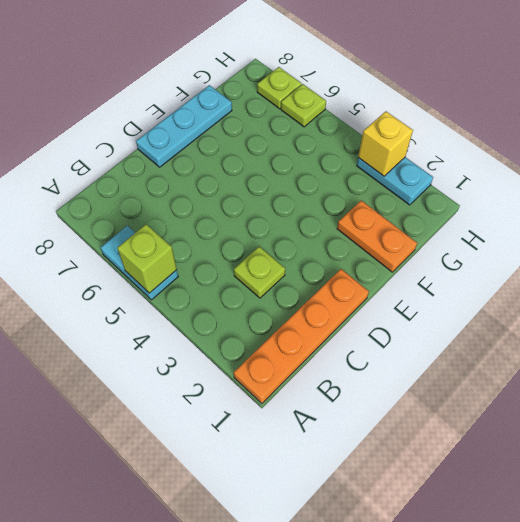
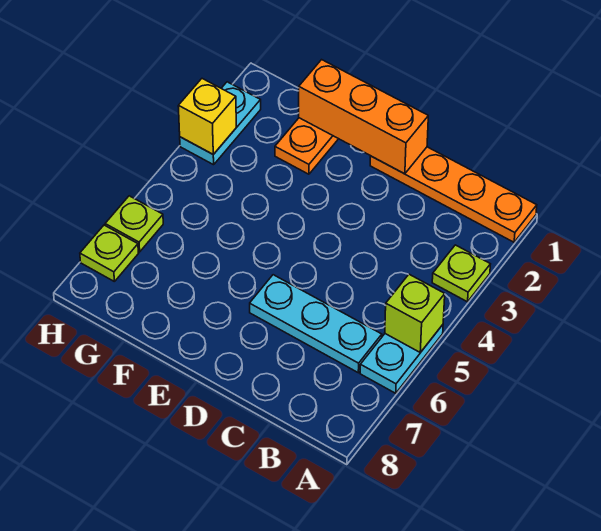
lime plate C3 level 1 -> lime plate A3 level 1
none -> orange brick D1:F1 level 2
cyan plate D8:F8 level 1 -> cyan plate B6:D6 level 1

